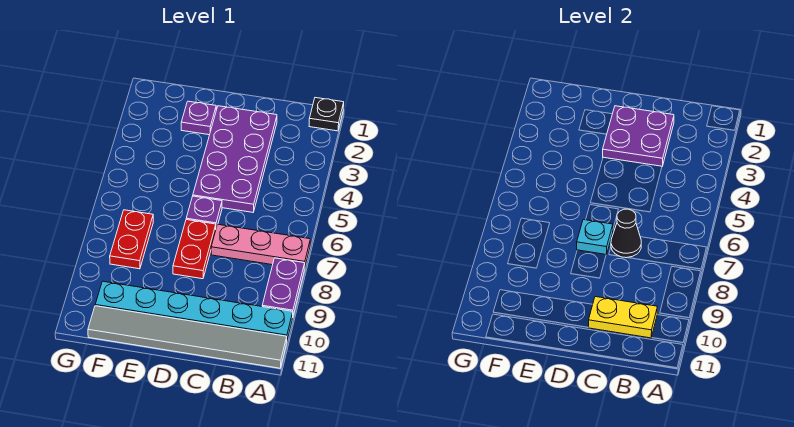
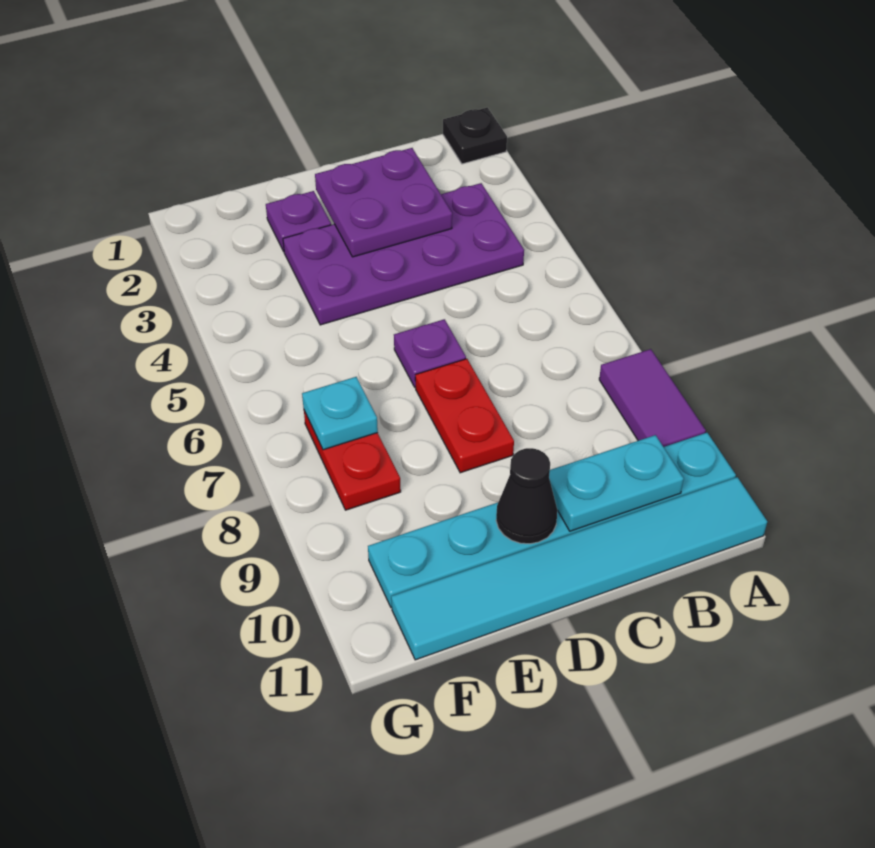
pink plate A7:C7 level 1 -> none
purple plate A8:A9 level 1 -> purple tile A8:A9 level 1
grey tile A11:F11 level 1 -> cyan tile A11:F11 level 1
yellow plate B10:C10 level 2 -> cyan plate B10:C10 level 2
purple plate C2:D5 level 1 -> purple plate B3:E4 level 1
black cone C7 level 2 -> black cone D10 level 2
cyan plate D7 level 2 -> cyan plate F7 level 2

